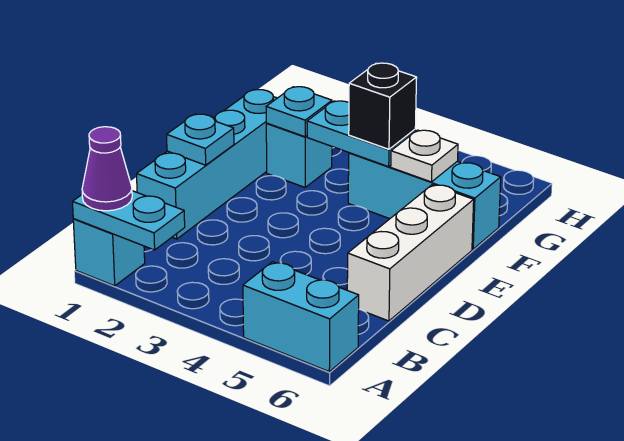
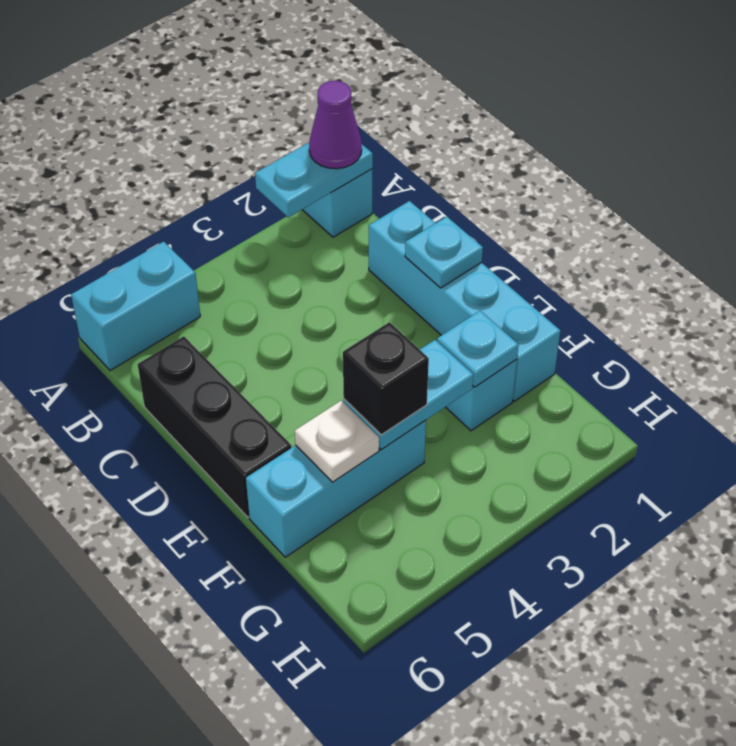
white brick C6:E6 level 1 -> black brick C6:E6 level 1

